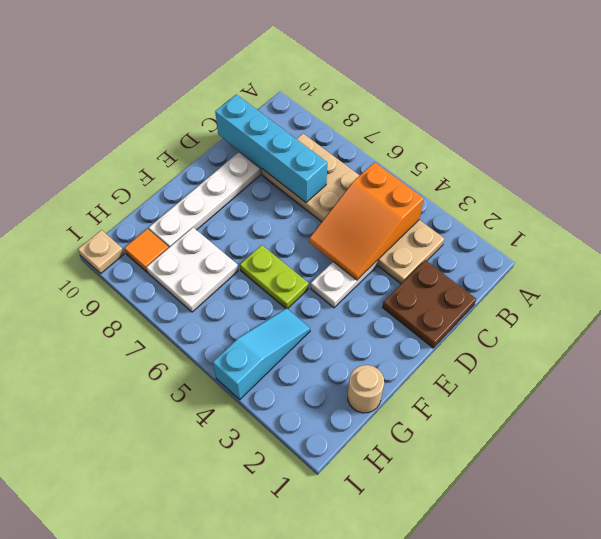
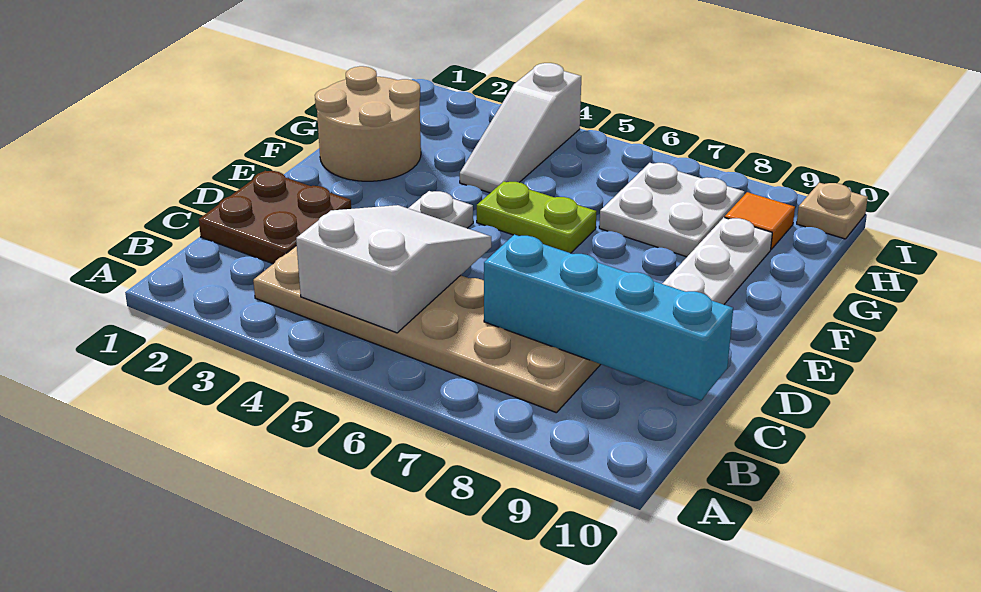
orange slope B4:D5 level 2 top B -> white slope B4:D5 level 2 top B
tan round brick G1 level 1 -> tan round brick F1:G2 level 1
cyan slope G4:I4 level 1 top I -> white slope G4:I4 level 1 top I

